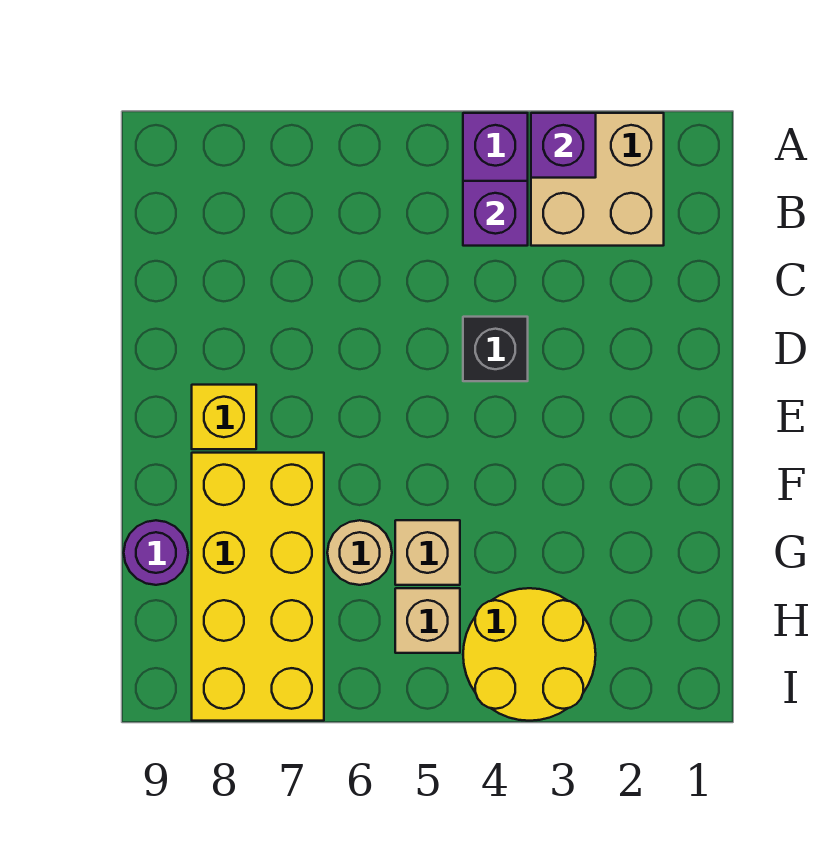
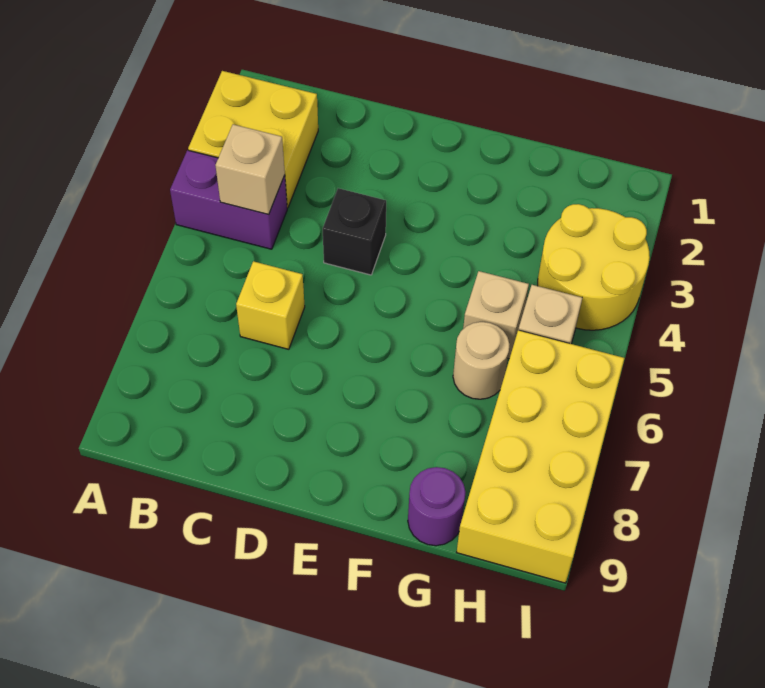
tan brick A2:B3 level 1 -> yellow brick A2:B3 level 1
purple brick A3 level 2 -> none
purple brick B4 level 2 -> tan brick B4 level 2
yellow brick E8 level 1 -> yellow brick C6 level 1
yellow brick F7:I8 level 1 -> yellow brick H6:I9 level 1

